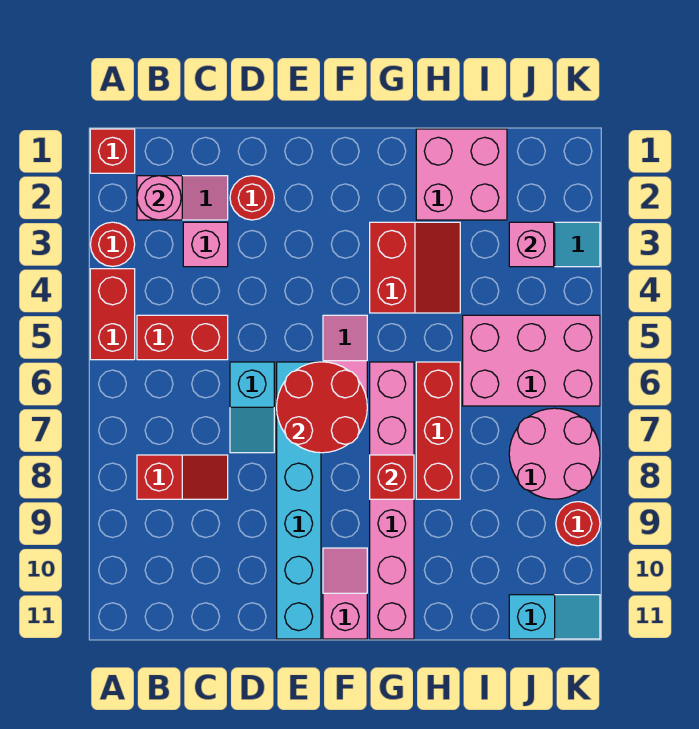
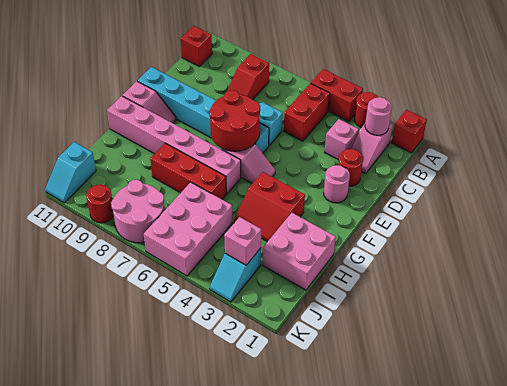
none -> pink round brick E2 level 1
red brick G8 level 2 -> red brick B11 level 1

